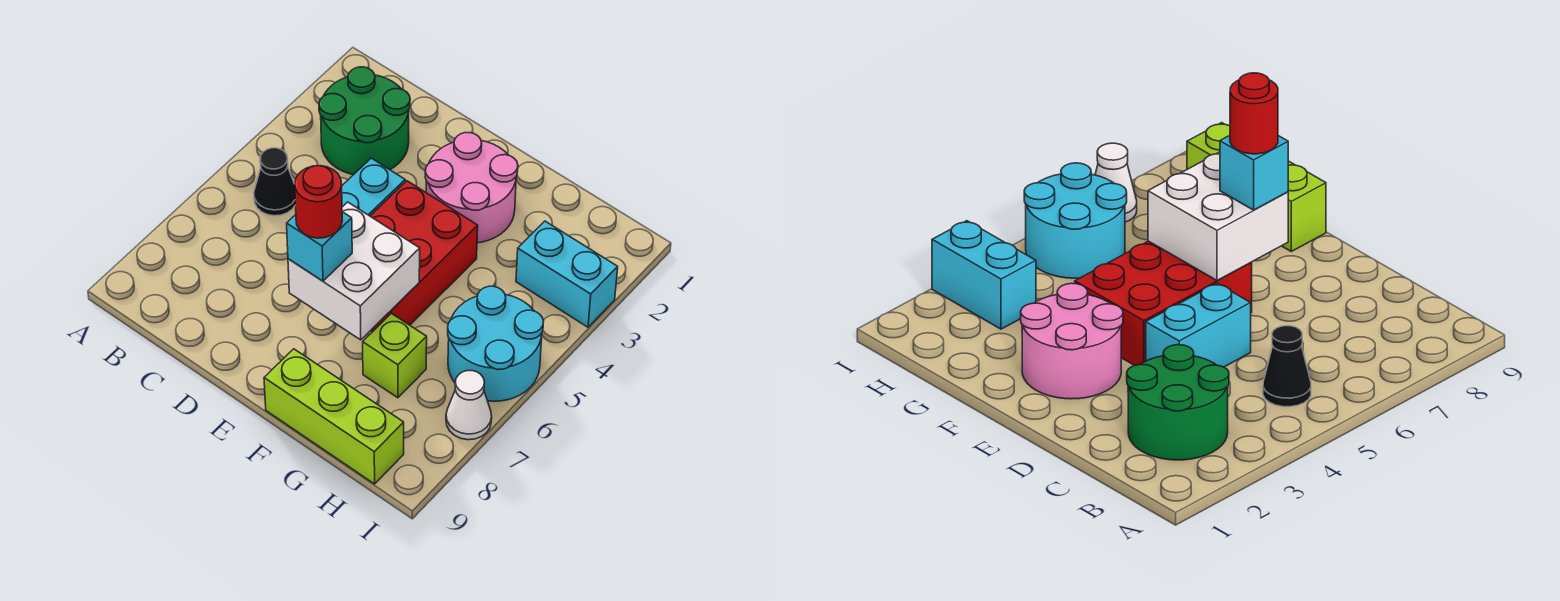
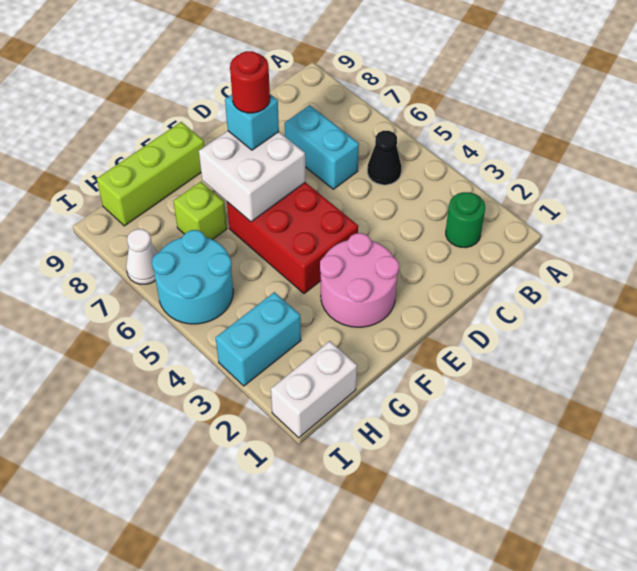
green round brick B2:C3 level 1 -> green round brick B2 level 1
cyan brick D4:D5 level 1 -> cyan brick C6:C7 level 1
none -> white brick H1:I1 level 1

